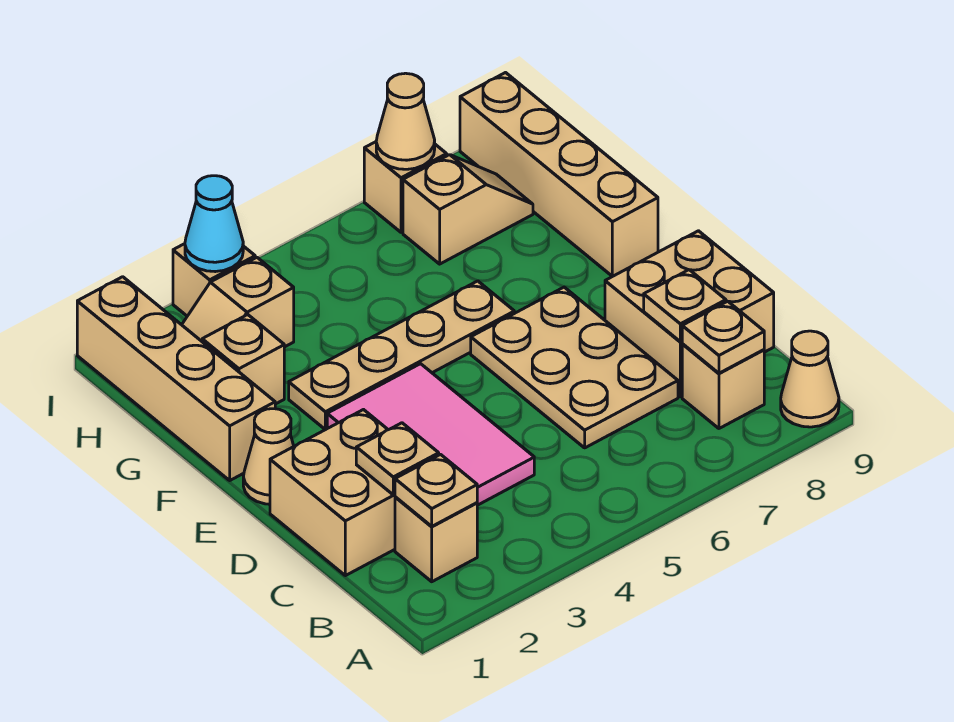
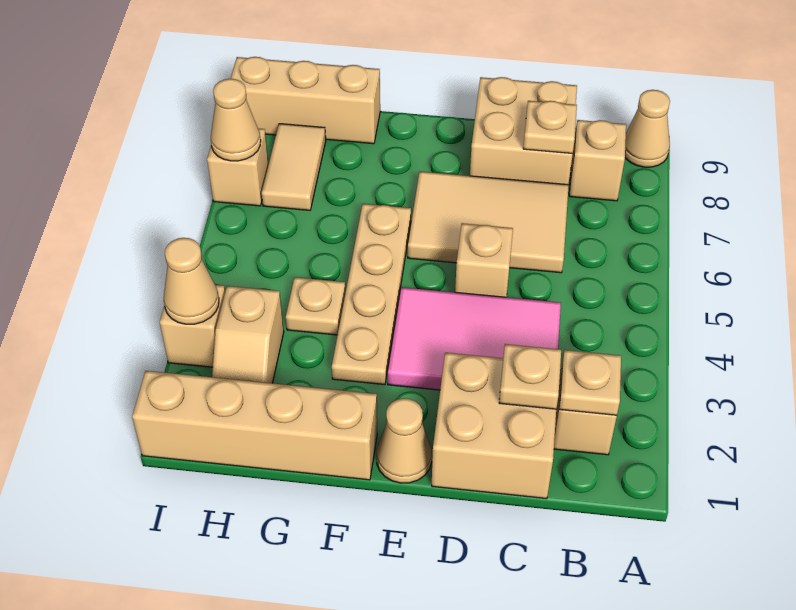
tan plate B8 level 2 -> tan plate G4 level 1
tan plate C6:E7 level 1 -> tan tile C6:E7 level 1
tan brick F9:I9 level 1 -> tan brick G9:I9 level 1
tan brick G2 level 1 -> tan brick D5 level 1
tan slope H7:H8 level 1 top 7 -> tan tile H7:H8 level 1
cyan cone I3 level 2 -> tan cone I3 level 2

